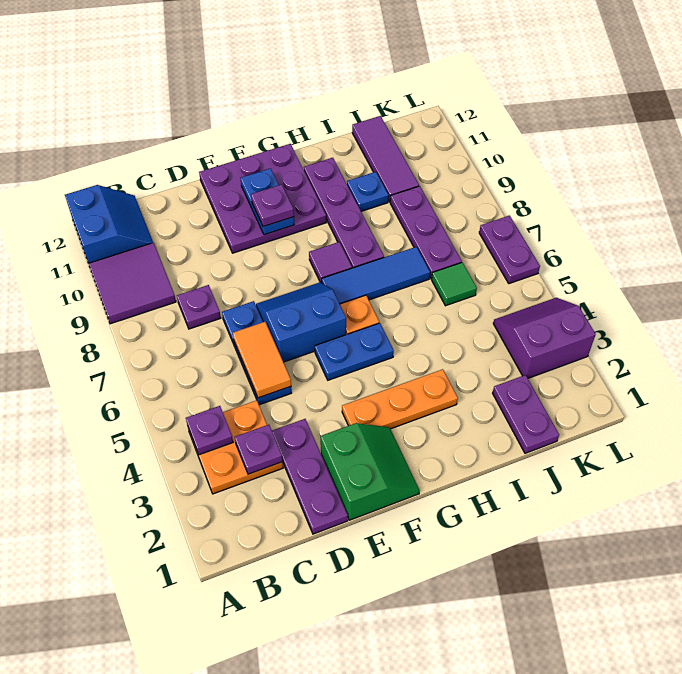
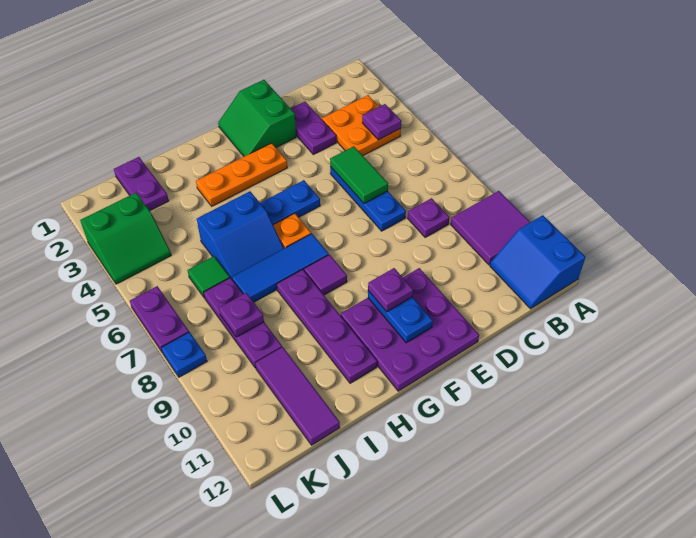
purple plate C3 level 2 -> purple plate J8 level 2
purple plate D1:D3 level 1 -> purple plate D2:D3 level 1
orange tile D5:D6 level 2 -> green tile D5:D6 level 2
blue slope E6:F7 level 1 top 6 -> blue slope H5:I6 level 1 top 5
blue plate I10 level 1 -> blue plate L8 level 1
purple slope K3:L4 level 1 top 3 -> green slope K3:L4 level 1 top 3

